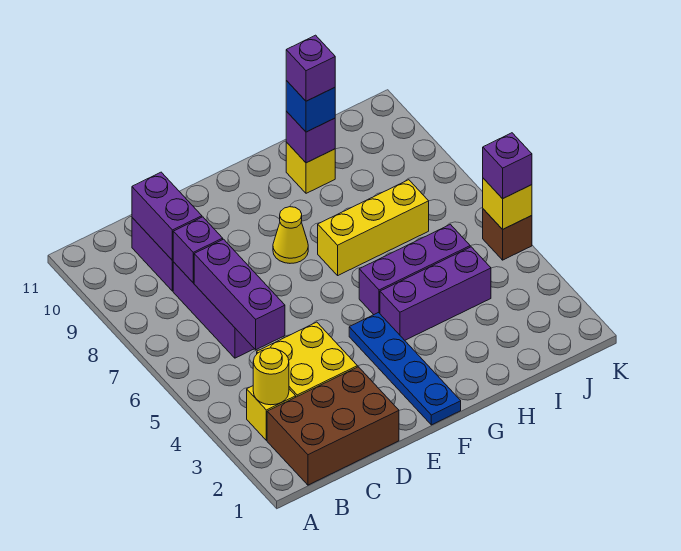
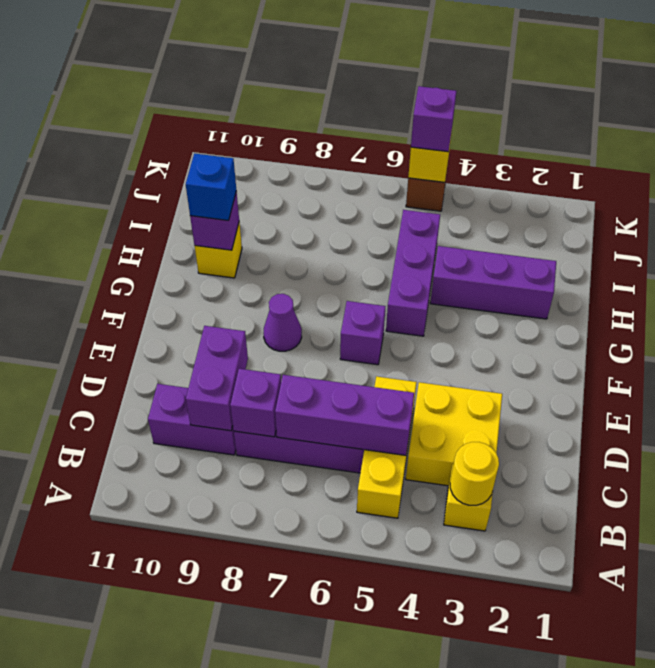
brown brick B1:D2 level 1 -> none
purple brick C9:C10 level 2 -> purple brick C9:D9 level 2
blue plate F1:F4 level 1 -> none
yellow cone F8 level 1 -> purple cone F8 level 1
purple brick G4:I4 level 1 -> purple brick H2:H4 level 1
yellow brick G7:I7 level 1 -> yellow brick B5:D5 level 1
purple brick H10 level 4 -> purple brick F6 level 1

